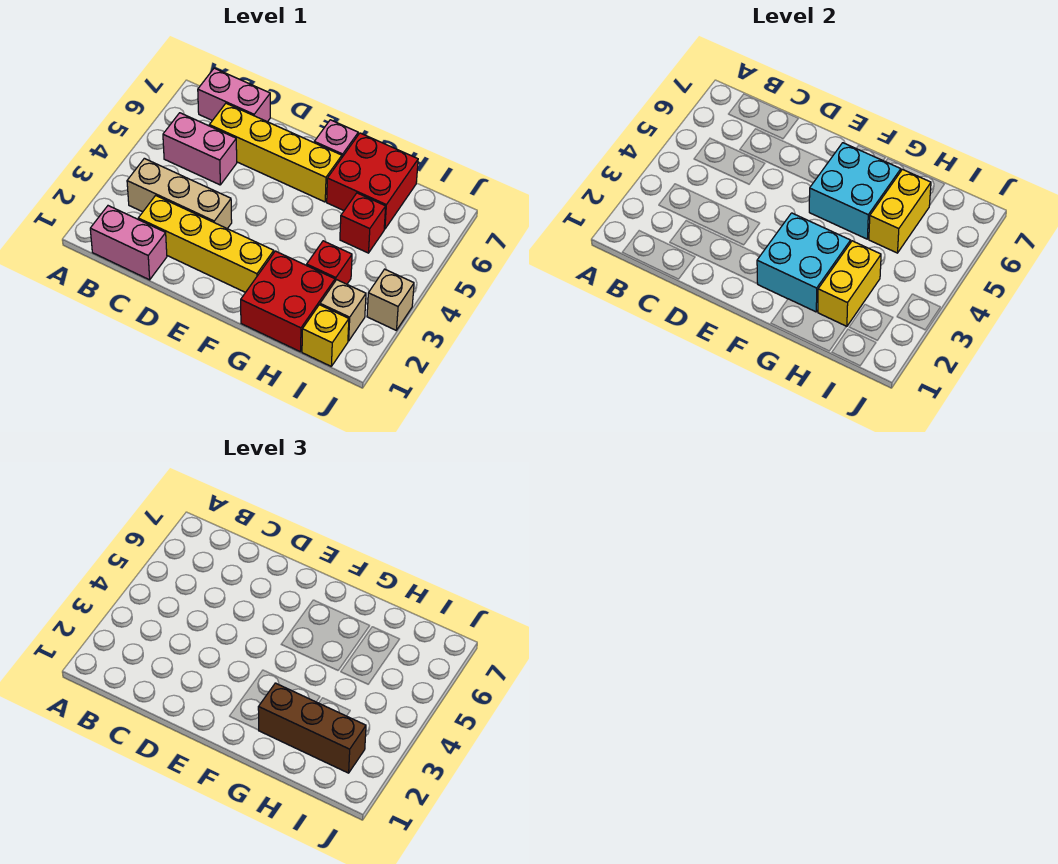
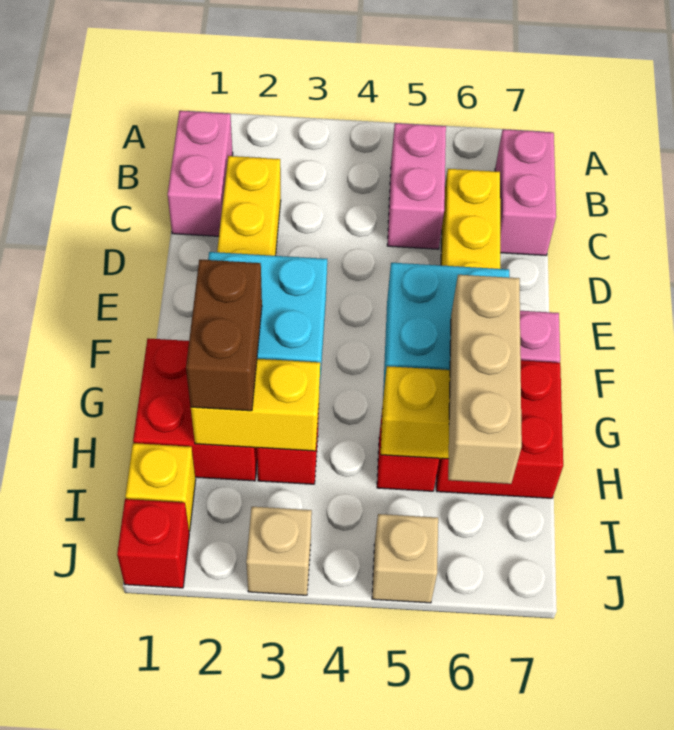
tan brick B3:D3 level 1 -> tan brick G6:I6 level 3
brown brick G2:I2 level 3 -> brown brick G2:H2 level 3
tan brick I2 level 1 -> tan brick J5 level 1
none -> red brick J1 level 1

